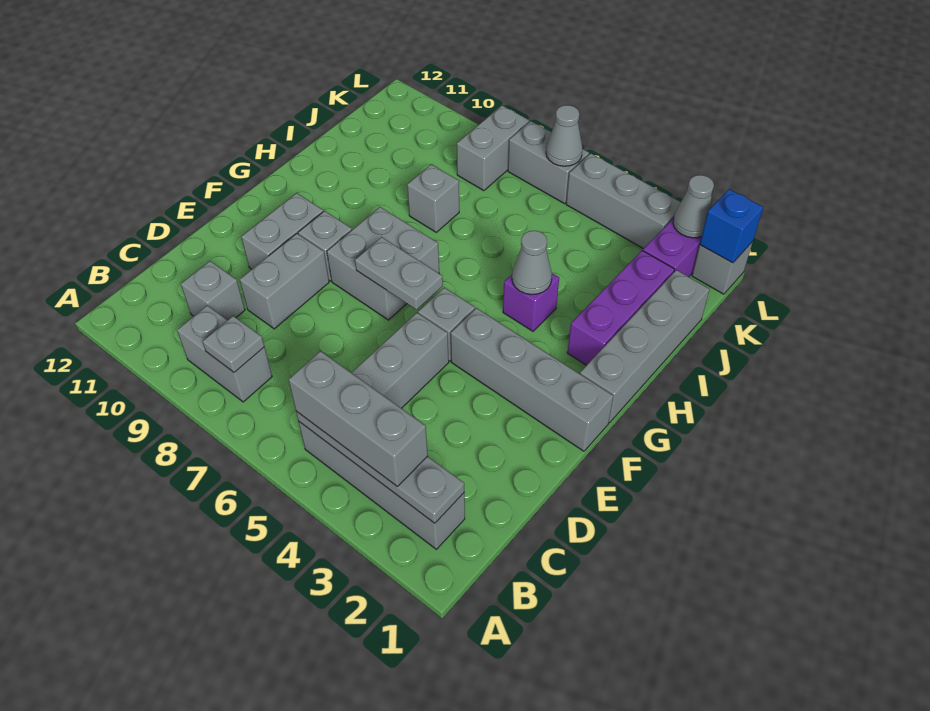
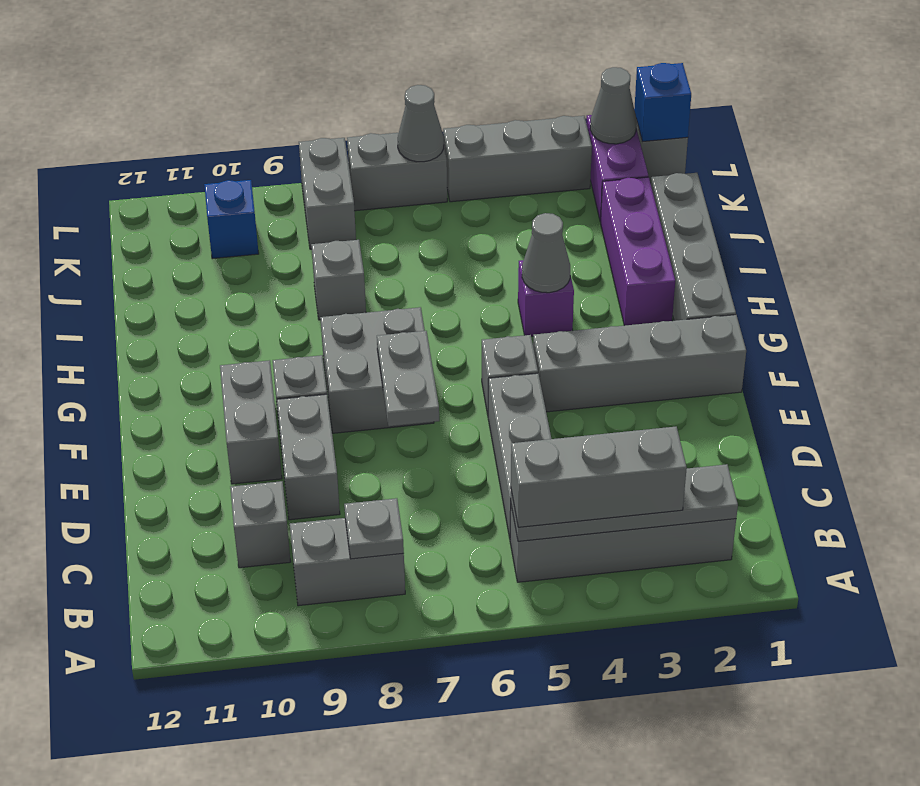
grey plate F6:F7 level 2 -> grey plate E7:F7 level 2
none -> blue brick K10 level 1

